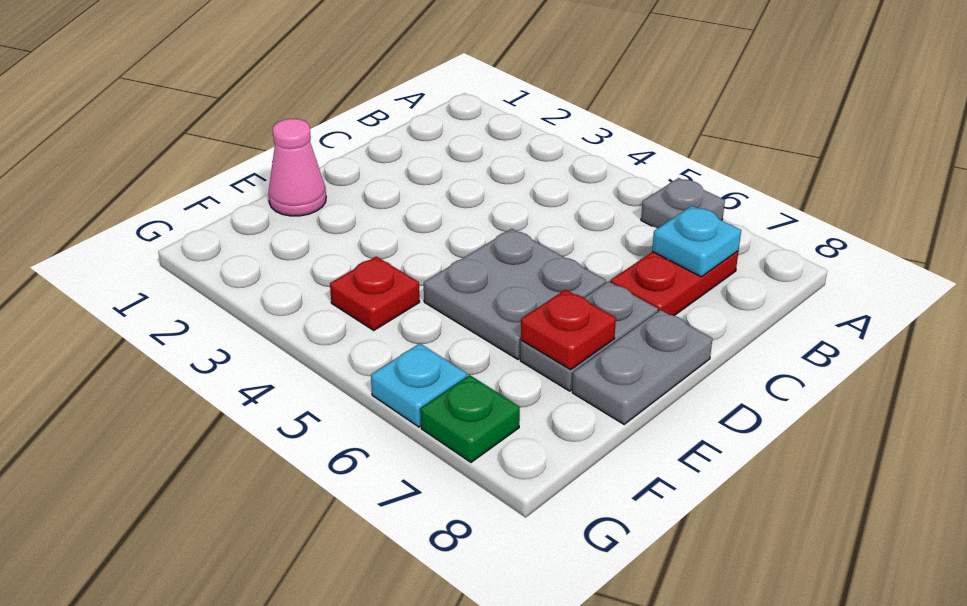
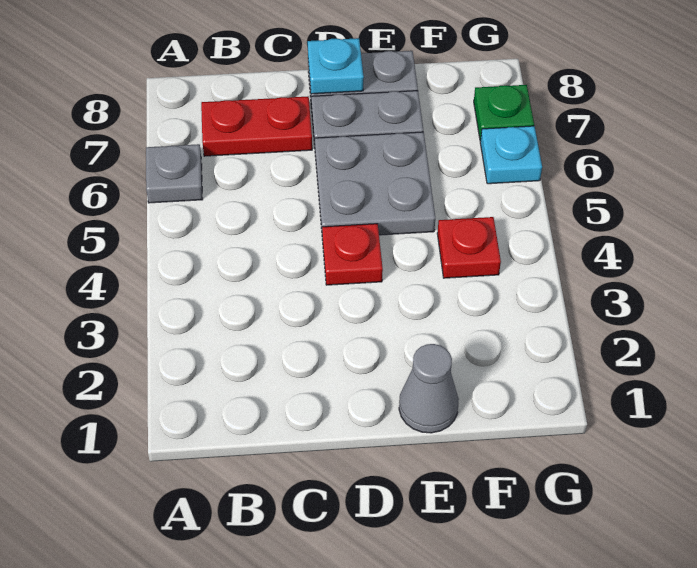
cyan plate B7 level 2 -> cyan plate D8 level 2
pink cone E1 level 1 -> grey cone E1 level 1
red plate E7 level 2 -> red plate D4 level 1

